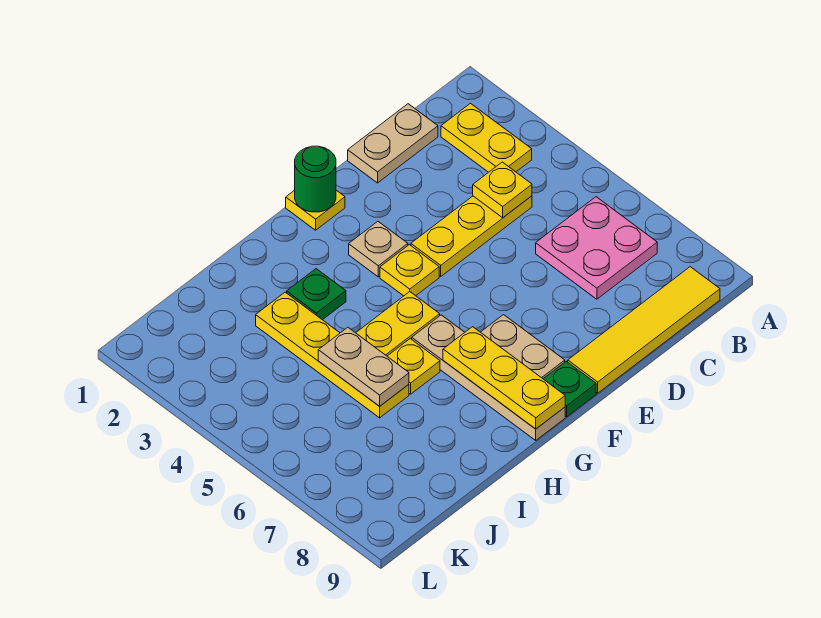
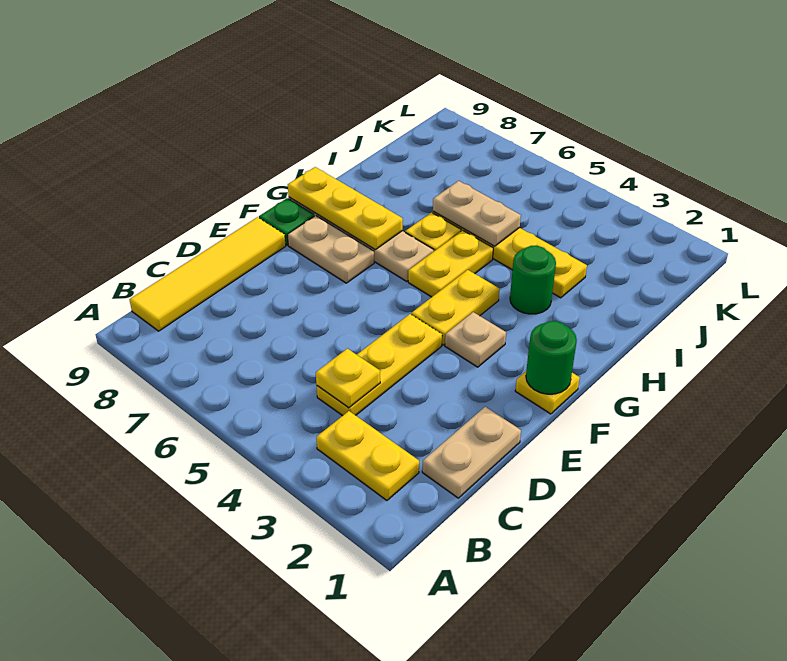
pink plate B6:C7 level 1 -> none
yellow plate F4 level 1 -> yellow plate F4:G4 level 1
green plate H3 level 1 -> green round brick H3 level 1

